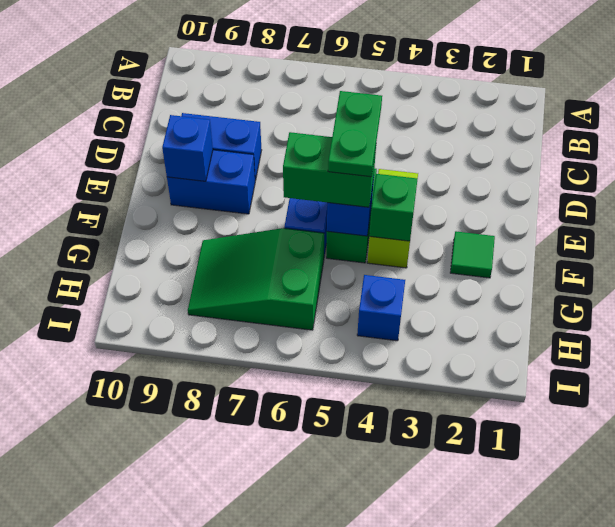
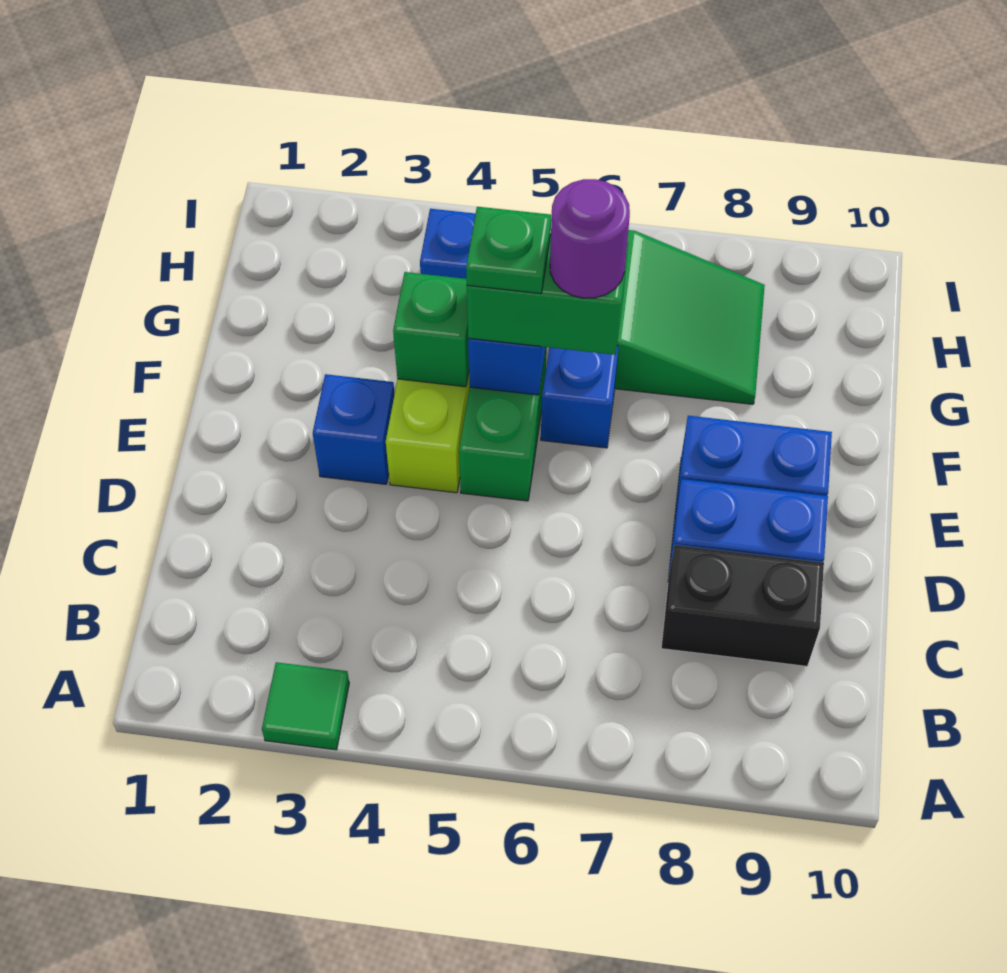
none -> black brick C8:C9 level 1
green plate E5:F5 level 4 -> green plate F5 level 4
blue brick E9 level 2 -> blue brick E3 level 1
green tile F2 level 1 -> green tile A3 level 1
none -> purple round brick F6 level 4

